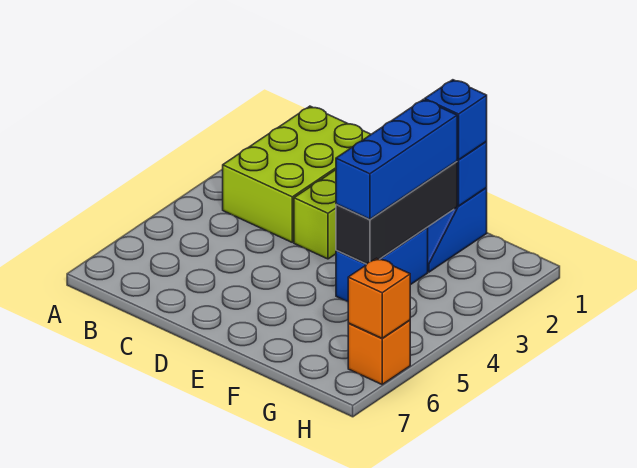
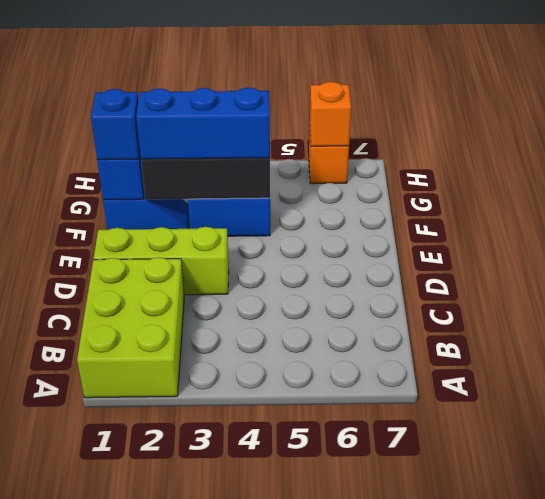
lime brick B1:C3 level 1 -> lime brick A1:C2 level 1

